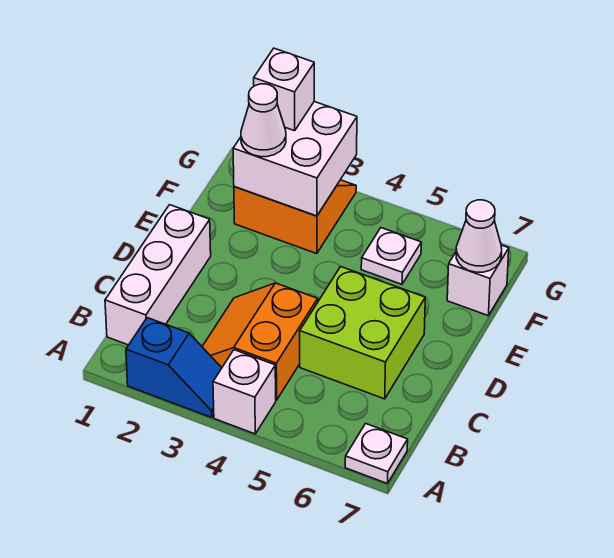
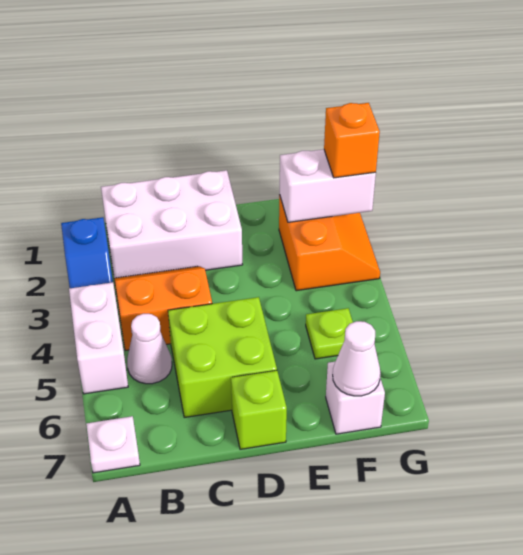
white brick A4 level 1 -> white brick A4:A5 level 1
white brick B1:D1 level 1 -> white brick B1:D2 level 1
none -> lime brick D7 level 1
white brick F2:G3 level 2 -> white brick F2:G2 level 2
white cone F2 level 3 -> white cone B5 level 1
white plate F5 level 1 -> lime plate F5 level 1
white brick G2 level 3 -> orange brick G2 level 3

